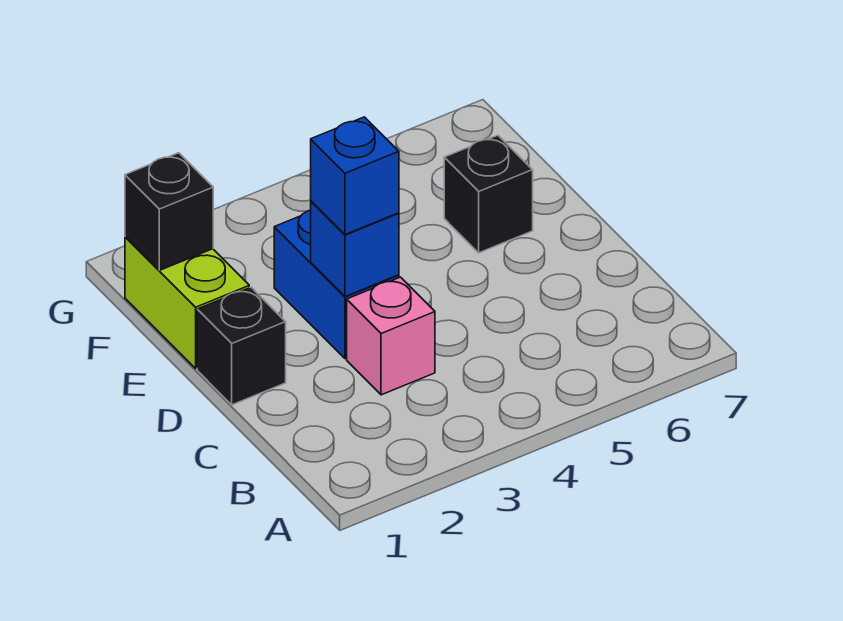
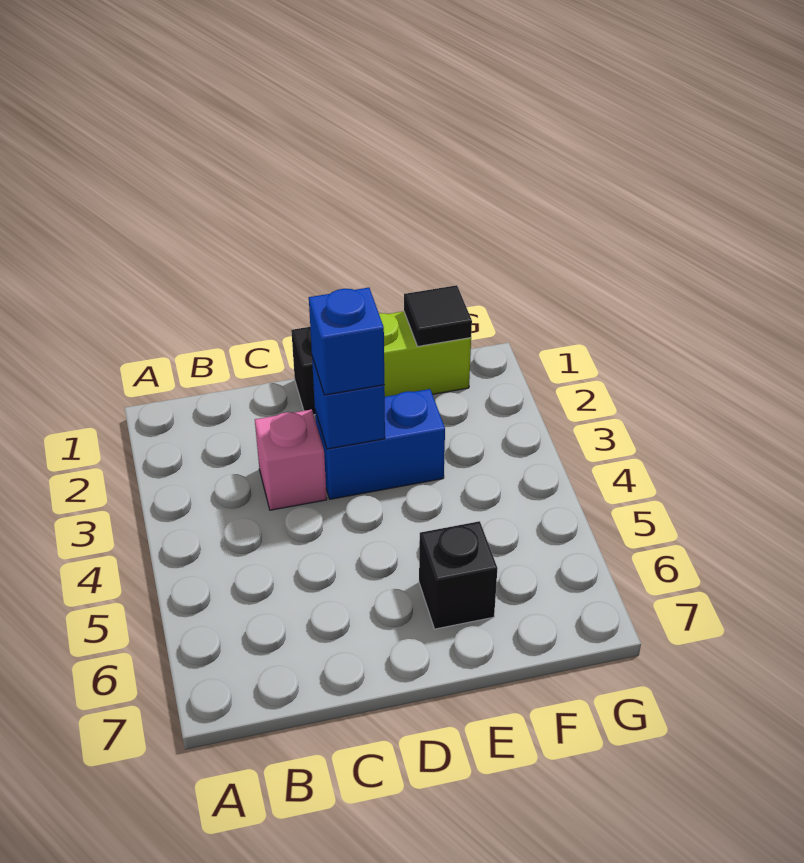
black brick F1 level 2 -> black tile F1 level 2

